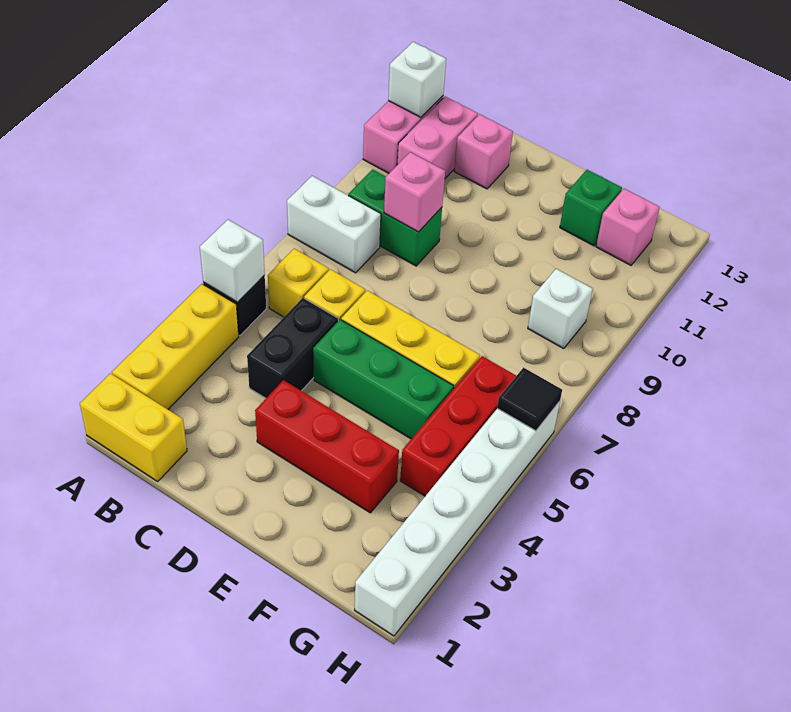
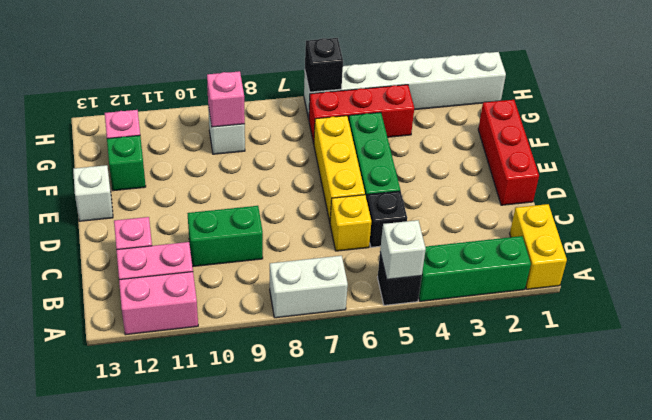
yellow brick A2:A4 level 1 -> green brick A2:A4 level 1
white brick A8:B8 level 1 -> white brick A7:A8 level 1
white brick A12 level 2 -> white brick E13 level 1
yellow brick B6 level 1 -> none
green brick B9:C9 level 1 -> green brick C9:C10 level 1
black brick C4:C5 level 1 -> black brick C5 level 1
pink brick C9 level 2 -> pink brick G9 level 2
red brick D3:F3 level 1 -> red brick D1:F1 level 1
black tile H6 level 2 -> black brick H6 level 2

